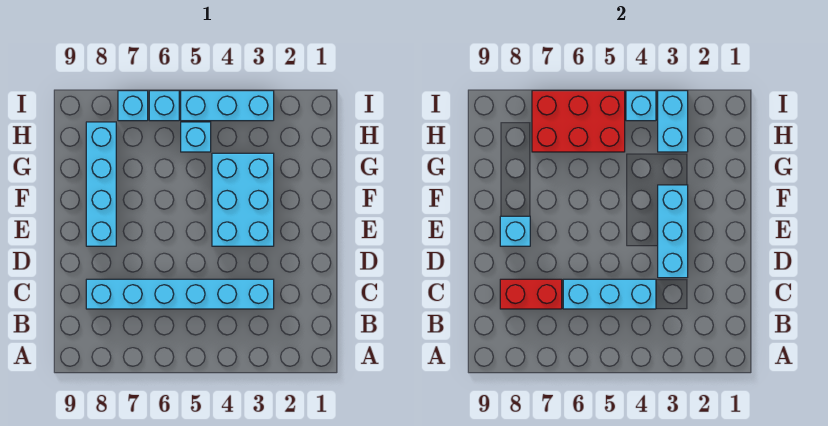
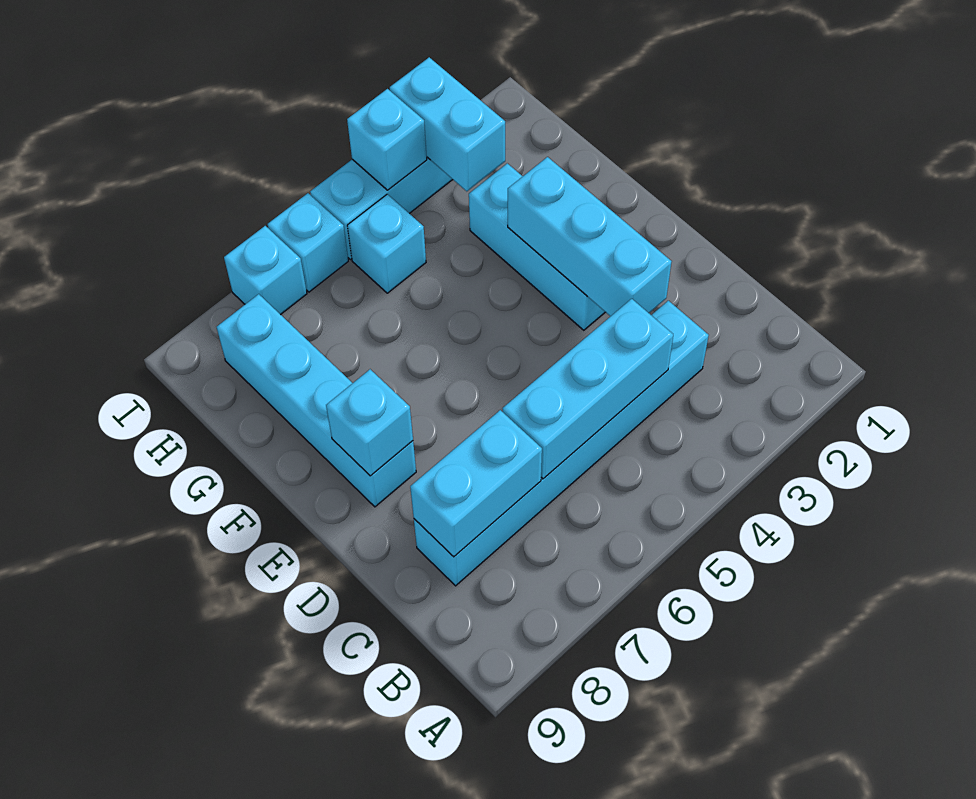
red brick C7:C8 level 2 -> cyan brick C7:C8 level 2
cyan brick E3:G4 level 1 -> cyan brick E3:G3 level 1
red brick H5:I7 level 2 -> none

